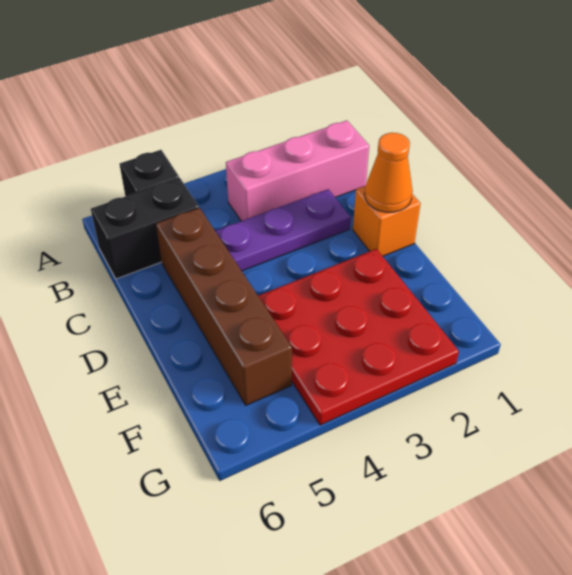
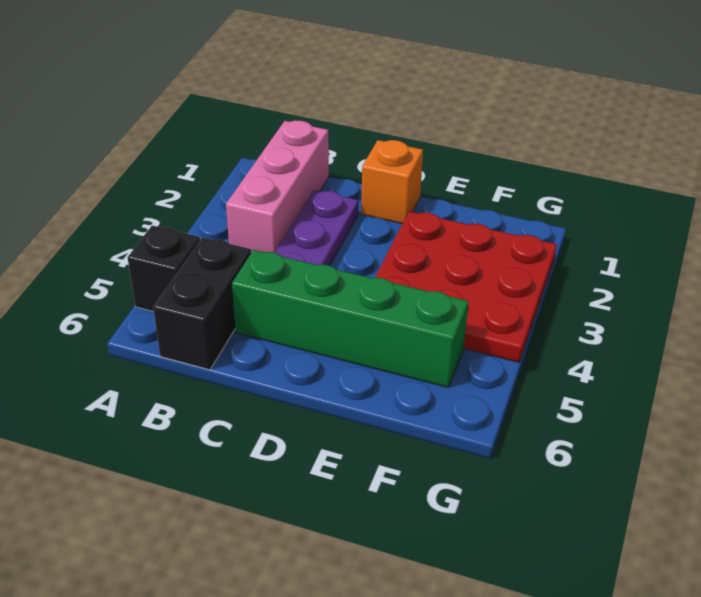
brown brick C5:F5 level 1 -> green brick C5:F5 level 1
orange cone D1 level 2 -> none

